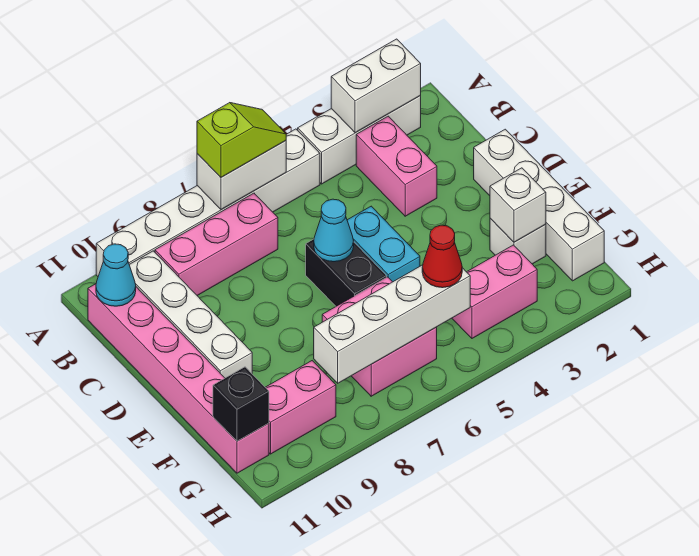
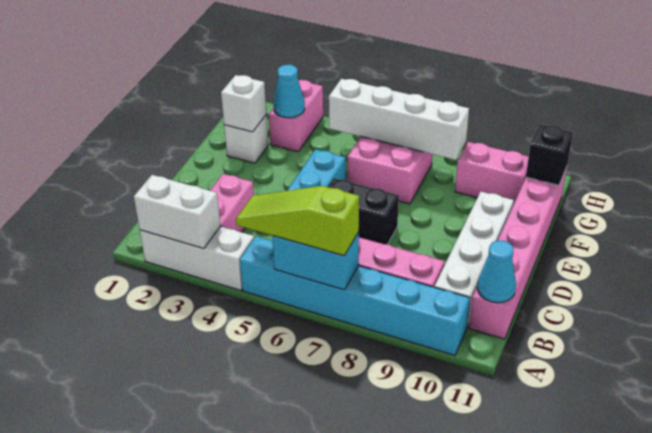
white brick A5:A10 level 1 -> cyan brick A5:A10 level 1
white brick A6:A7 level 2 -> cyan brick A6:A7 level 2
lime slope A6:A7 level 3 top 7 -> lime slope A5:A7 level 3 top 7
white brick D1:G1 level 1 -> none
black brick D6:E6 level 1 -> black brick D6:D7 level 1
cyan cone D6 level 2 -> cyan cone G3 level 2
pink brick G3:G4 level 1 -> pink brick G3:H3 level 1
red cone G5 level 3 -> none

